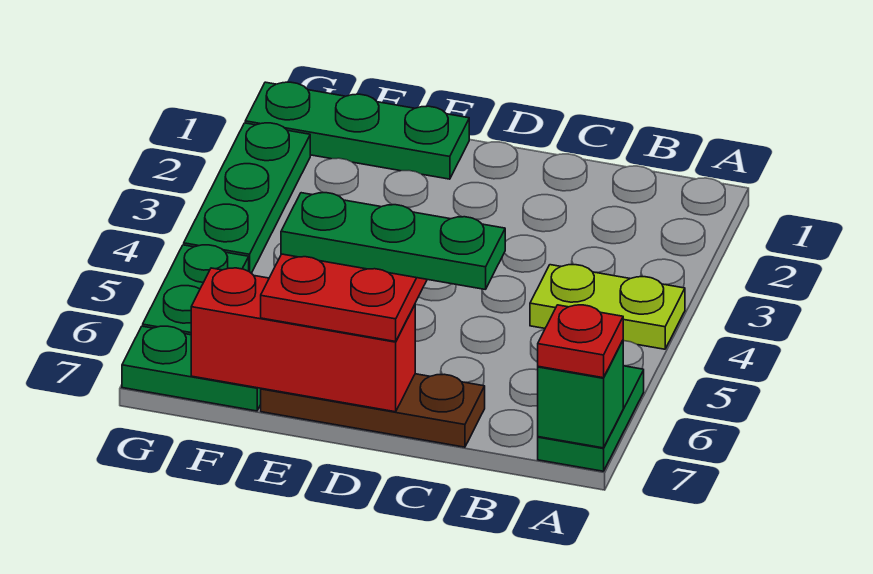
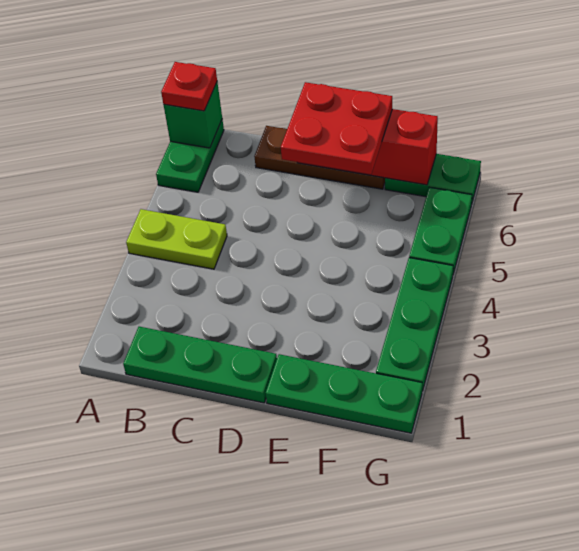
green plate C6:E6 level 4 -> green plate B1:D1 level 1

